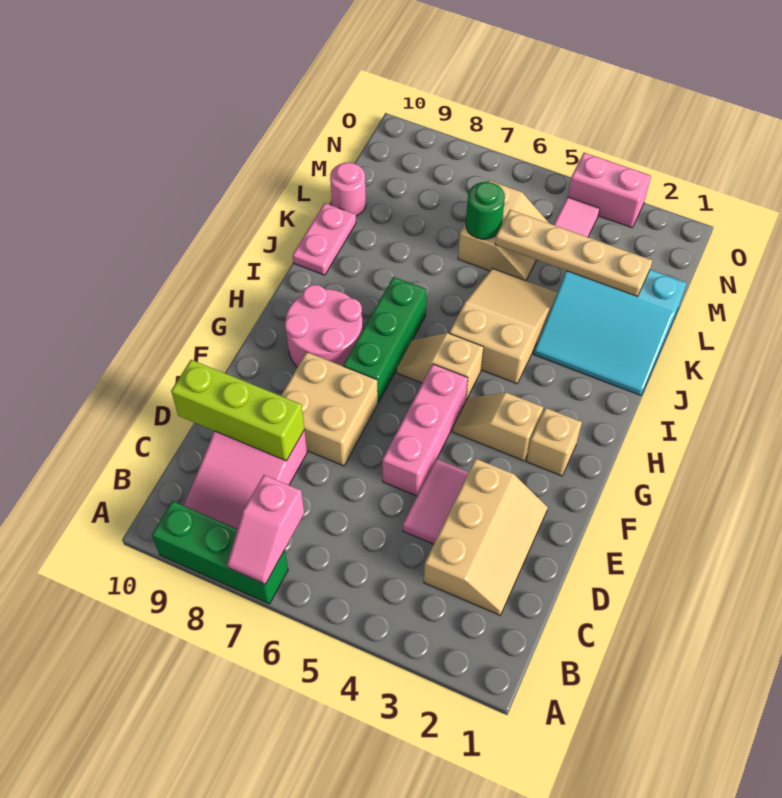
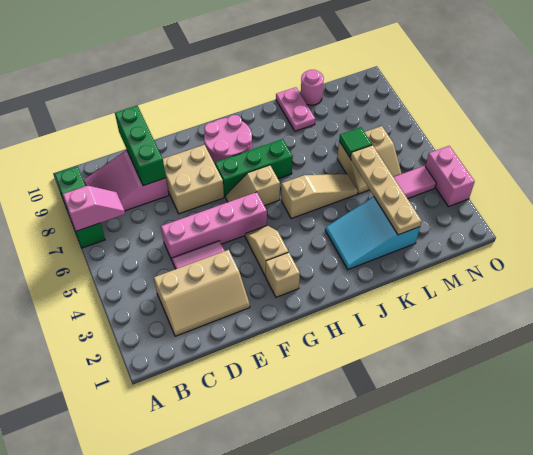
pink slope A7:B7 level 2 top B -> pink slope A7:B7 level 2 top A
lime brick D8:D10 level 2 -> green brick D8:D10 level 2
pink brick E5:G5 level 1 -> pink brick D5:G5 level 1
tan slope H5:H6 level 1 top 5 -> tan slope G6:H6 level 1 top H
tan slope I4:K5 level 1 top I -> tan slope I5:K5 level 1 top I
cyan slope J1:L3 level 1 top L -> cyan slope J2:L3 level 1 top L
pink plate J10:K10 level 1 -> pink plate K9:K10 level 1
green round brick L6 level 2 -> green tile L6 level 2

